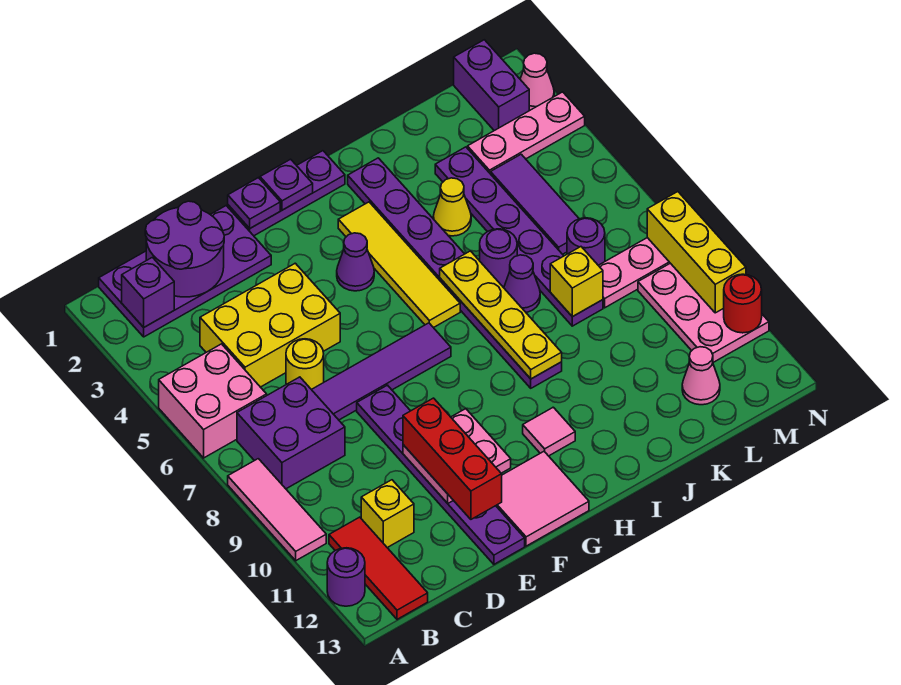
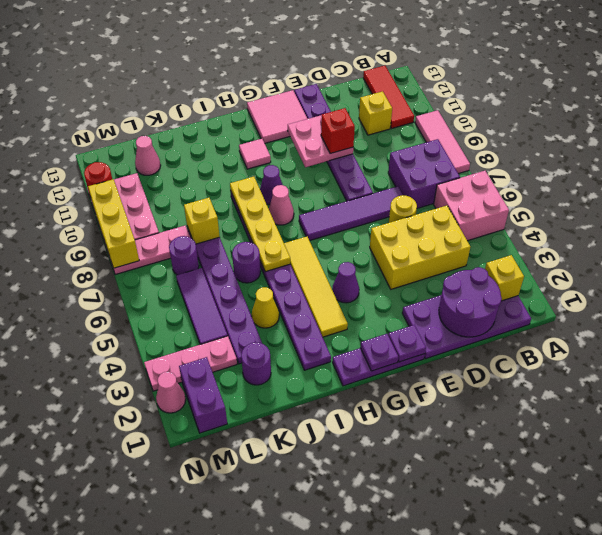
purple round brick A12 level 1 -> purple round brick K2 level 1
purple brick B2 level 2 -> yellow brick B2 level 2
red brick E10:E12 level 3 -> red brick E10 level 3
none -> pink cone H8 level 1
purple cone J7 level 1 -> purple cone H9 level 1

